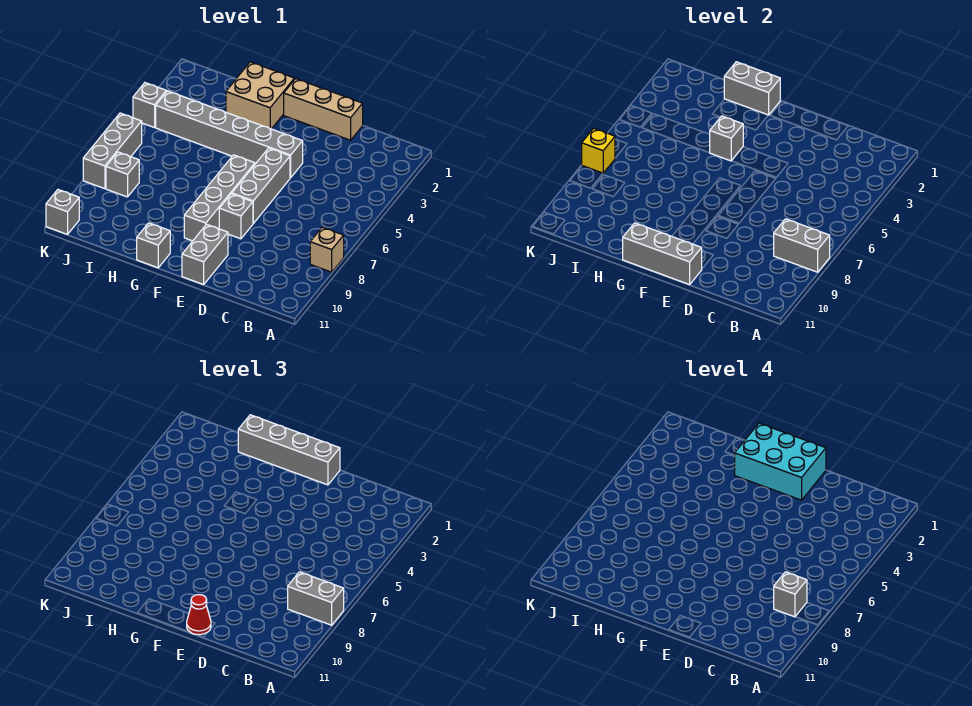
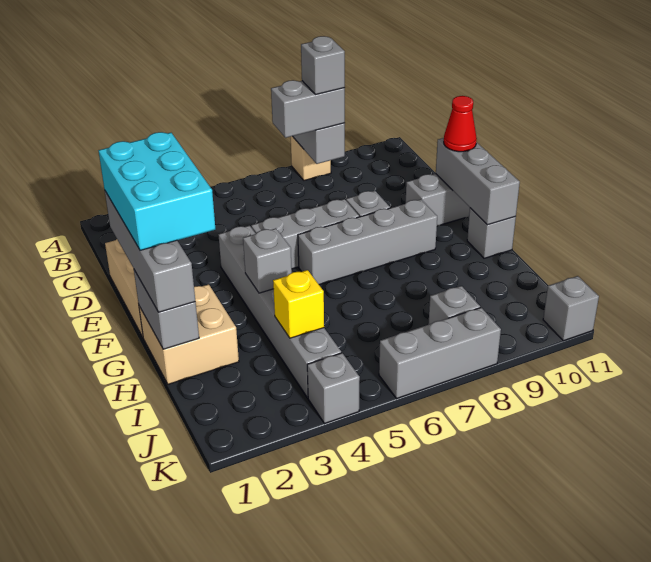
grey brick A8:B8 level 3 -> grey brick B7:B8 level 3
yellow brick K7 level 2 -> yellow brick I4 level 2

